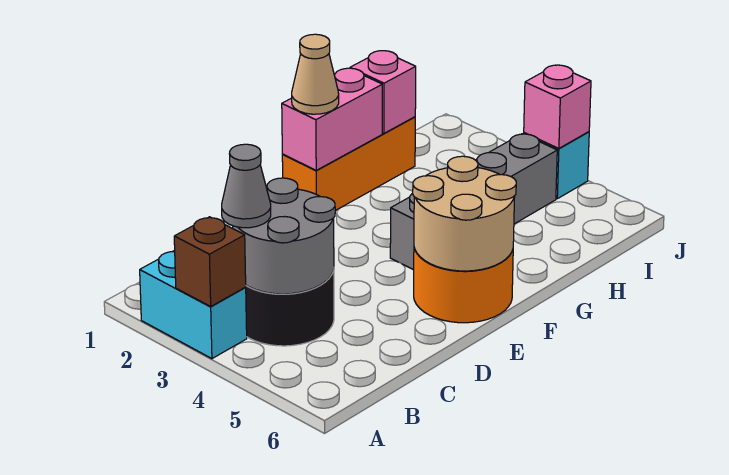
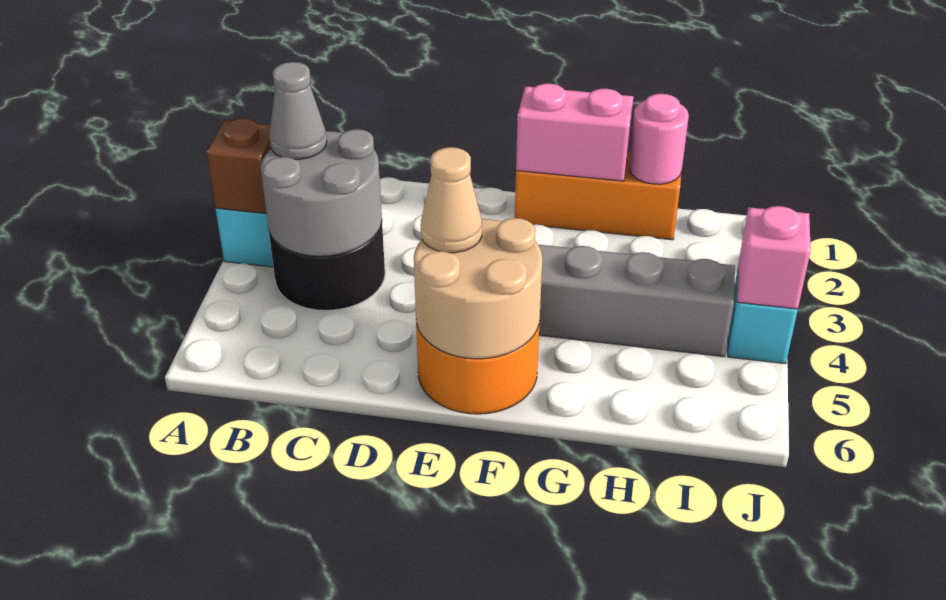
tan cone F1 level 3 -> tan cone E5 level 3
pink brick H1 level 2 -> pink round brick H1 level 2

